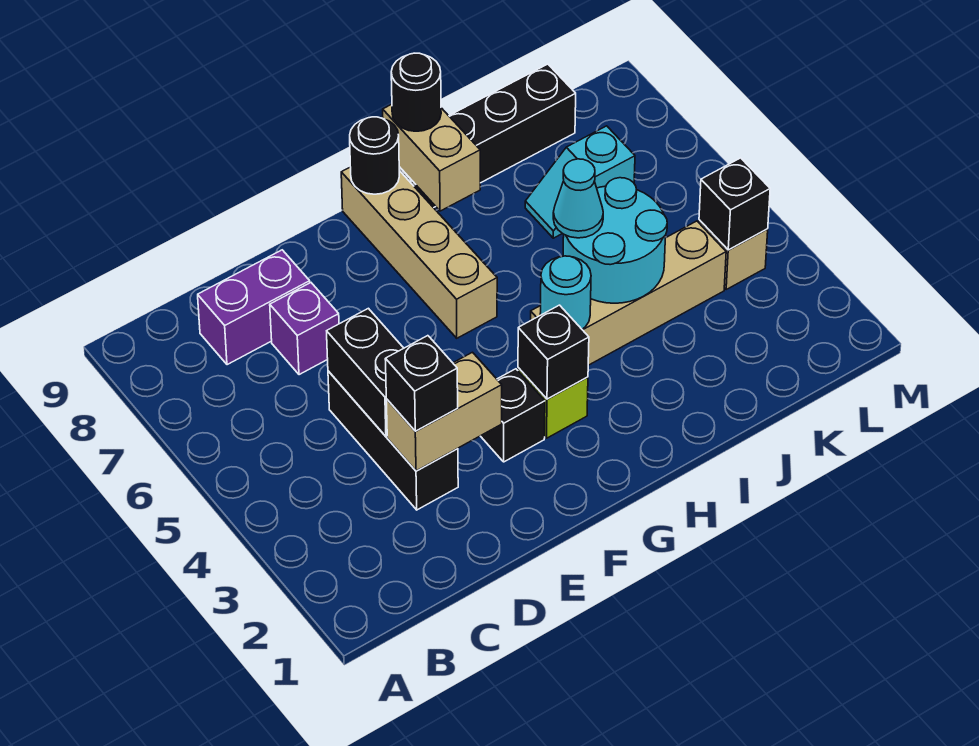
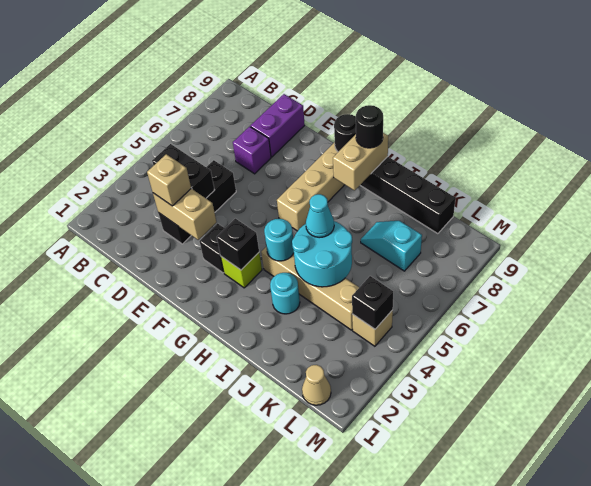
purple brick C8:D8 level 1 -> purple brick D8:D9 level 1
black brick D3 level 3 -> tan brick D3 level 3
black brick D4:D5 level 2 -> black brick C4:D4 level 2
none -> cyan round brick I3 level 1
none -> tan cone L1 level 1

